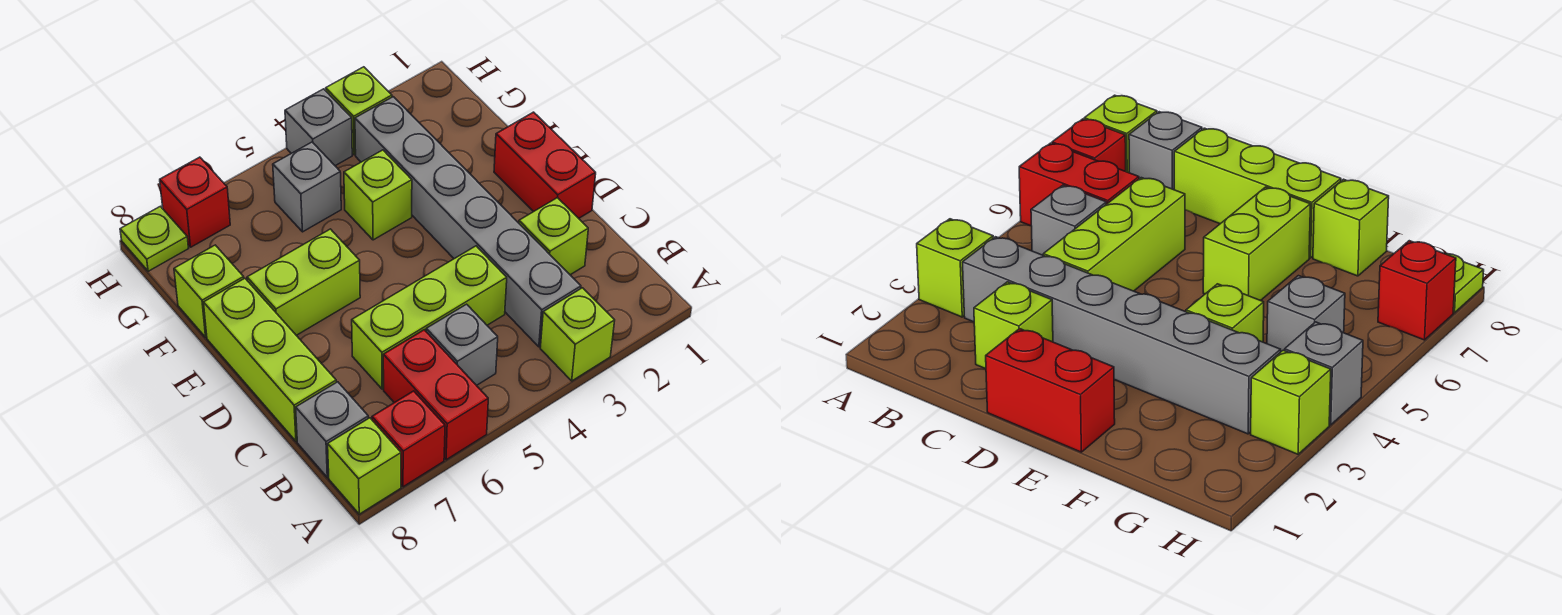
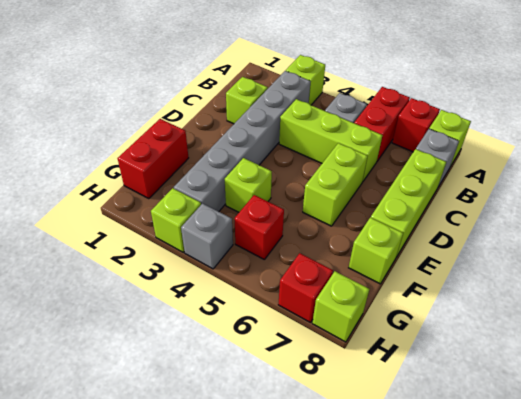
red brick D1:E1 level 1 -> red brick F1:G1 level 1
lime brick E6:E7 level 1 -> lime brick D6:E6 level 1
grey brick G5 level 1 -> red brick G5 level 1
lime plate H8 level 1 -> lime brick H8 level 1

